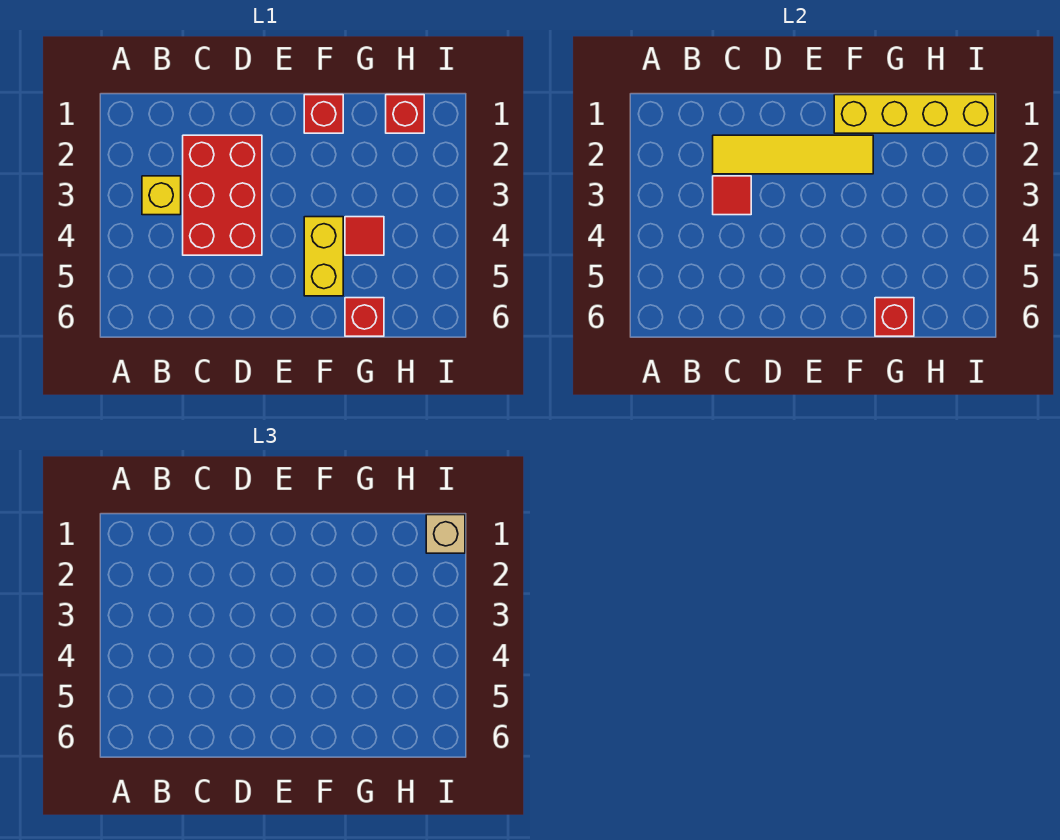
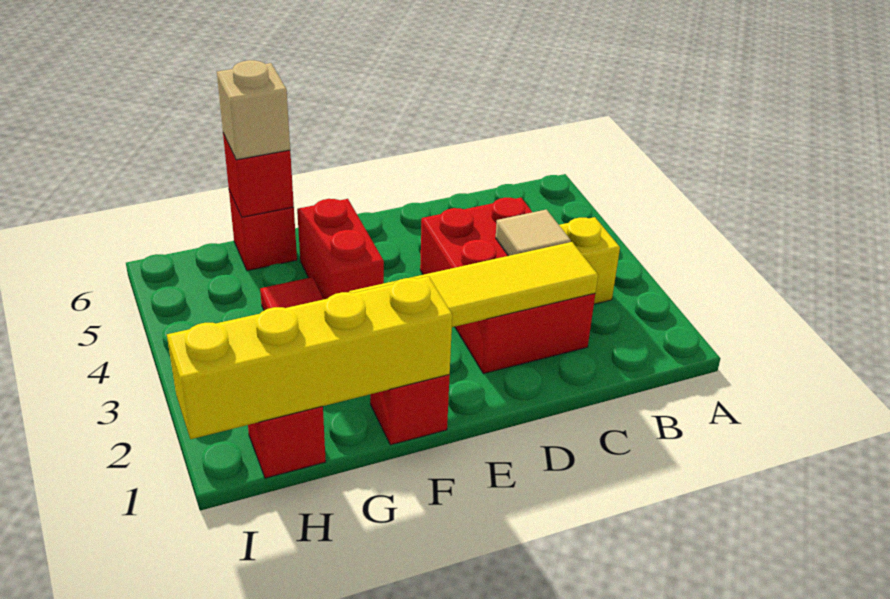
red tile C3 level 2 -> tan tile C3 level 2
yellow brick F4:F5 level 1 -> red brick F4:F5 level 1
tan brick I1 level 3 -> tan brick G6 level 3

